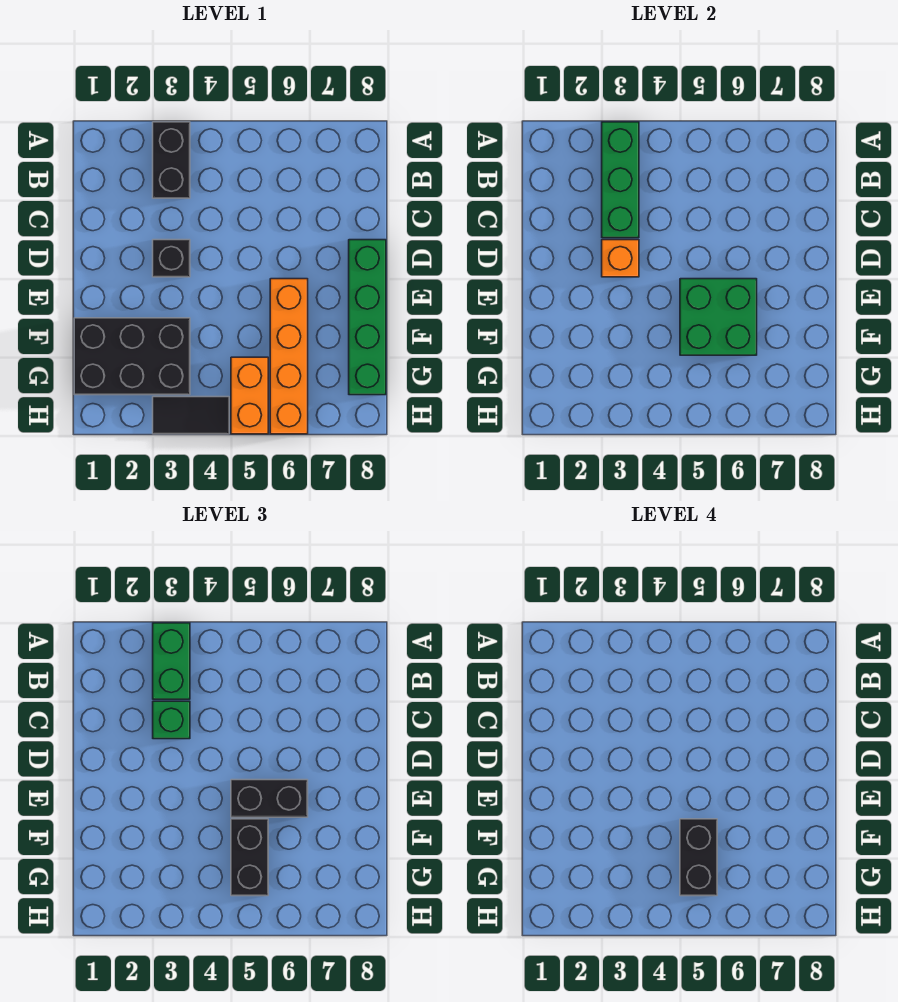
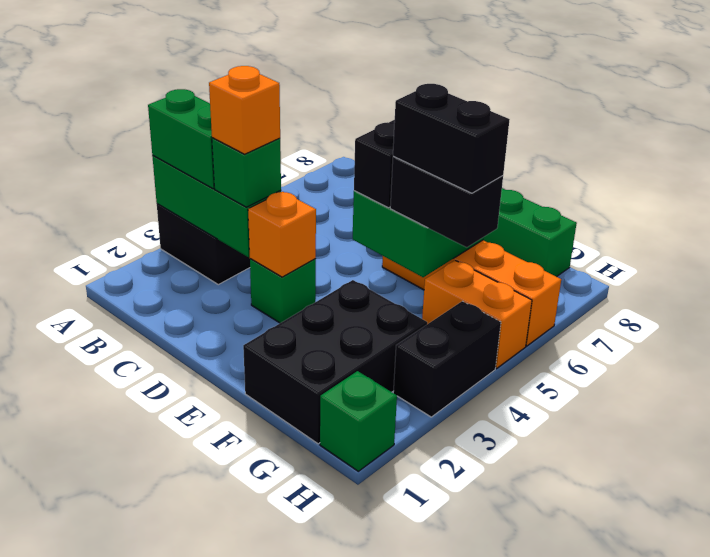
none -> orange brick C3 level 4
black brick D3 level 1 -> green brick D3 level 1
none -> green brick H1 level 1
black tile H3:H4 level 1 -> black brick H3:H4 level 1

